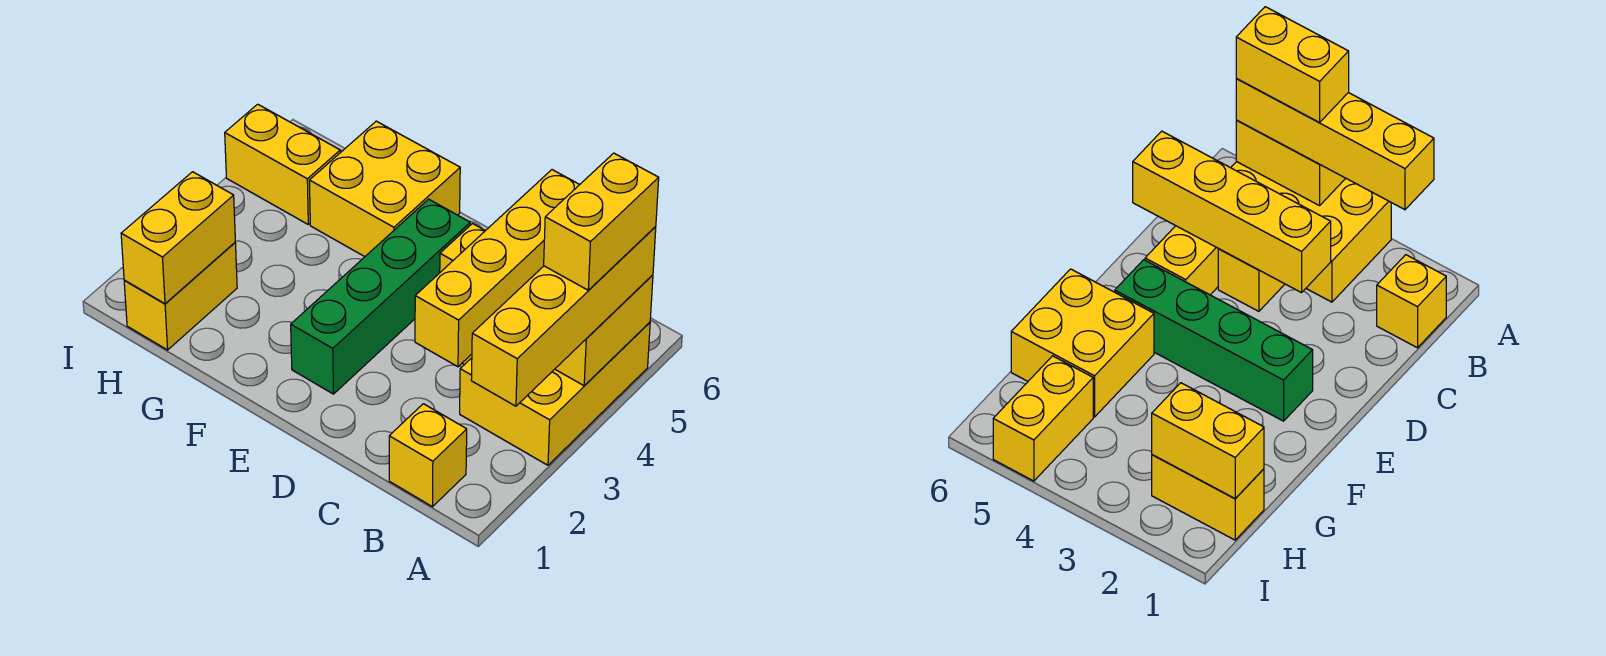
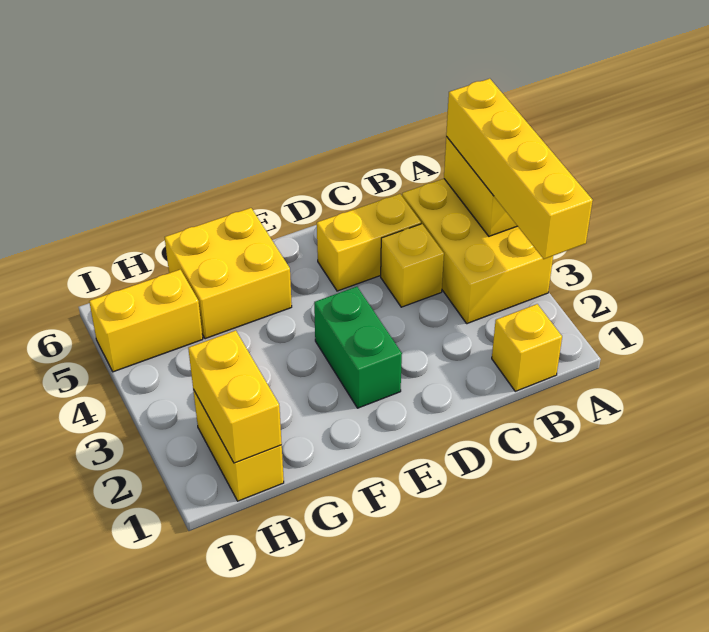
yellow brick A4:A5 level 4 -> none
yellow brick C3:C6 level 2 -> none
green brick E2:E5 level 1 -> green brick E2:E3 level 1

